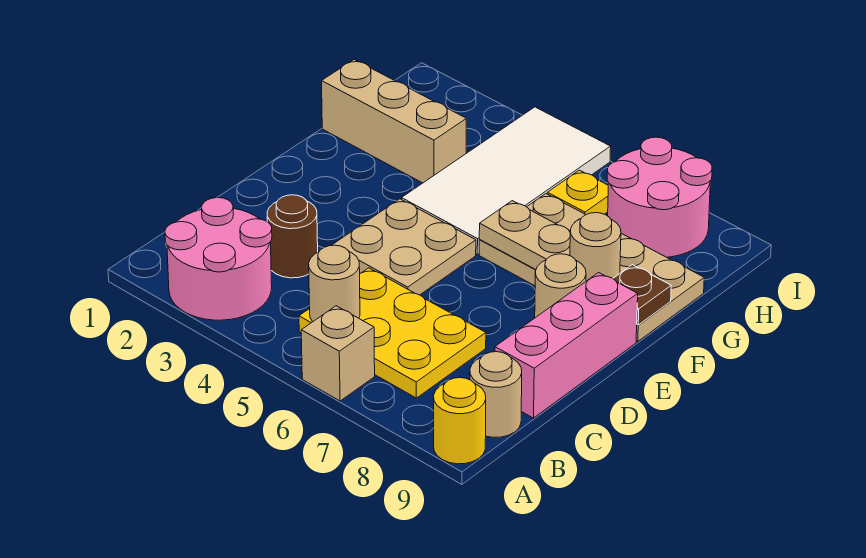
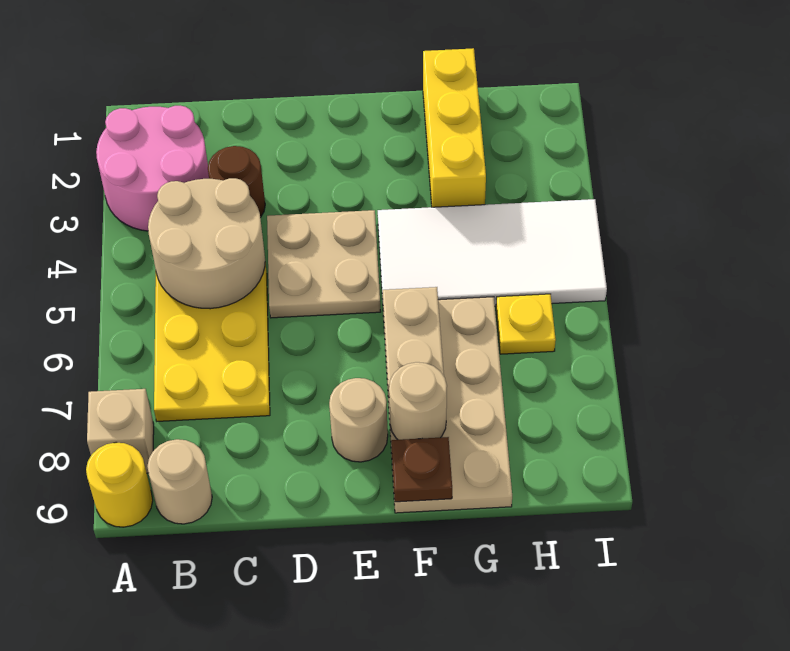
tan brick A6 level 1 -> tan brick A8 level 1
tan round brick B5 level 2 -> tan round brick B4:C5 level 2
pink brick C9:E9 level 1 -> none
tan brick G1:G3 level 1 -> yellow brick G1:G3 level 1
pink round brick H7:I8 level 1 -> none

